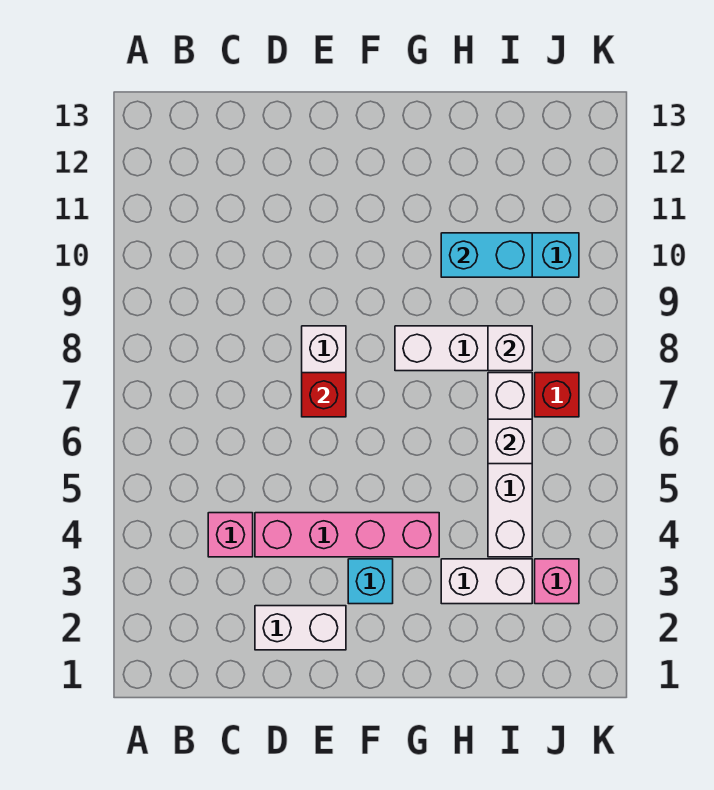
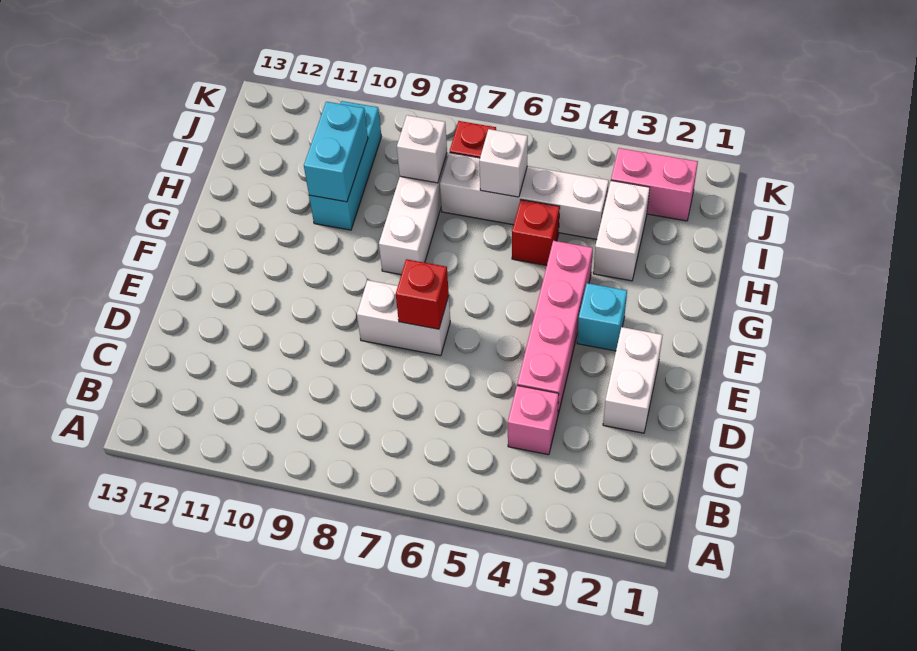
none -> red brick H5 level 1
pink brick J3 level 1 -> pink brick J2:J3 level 1

